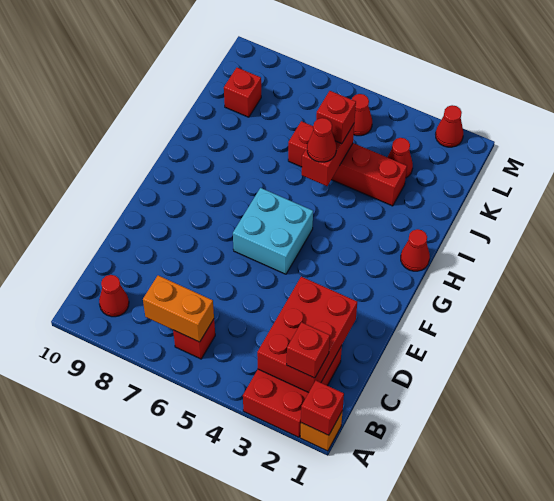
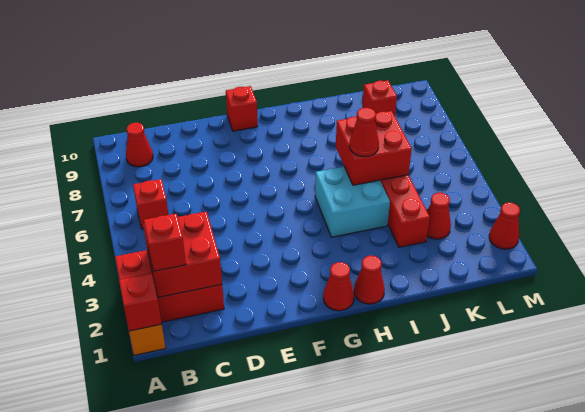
red brick B2:D3 level 2 -> red brick B2:C3 level 2
orange brick B6:B7 level 2 -> none
cyan brick F5:G6 level 1 -> cyan brick H4:I5 level 1
red brick I5:J5 level 2 -> red brick I5:J6 level 2
red brick J5 level 3 -> red brick F10 level 1
red cone L5 level 1 -> red cone G1 level 1

